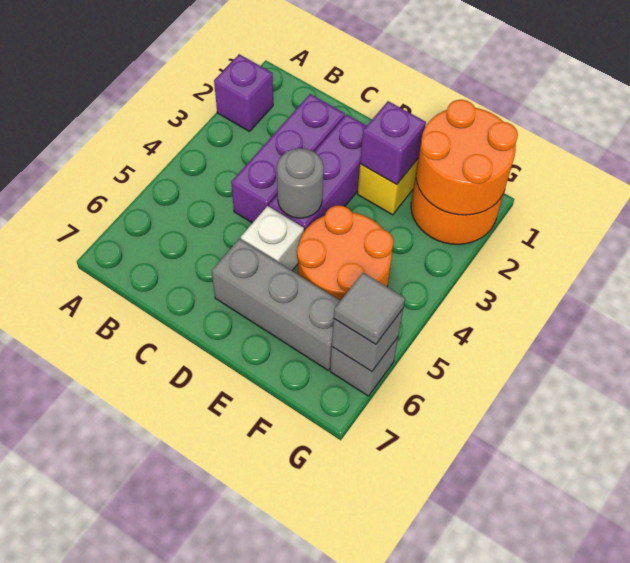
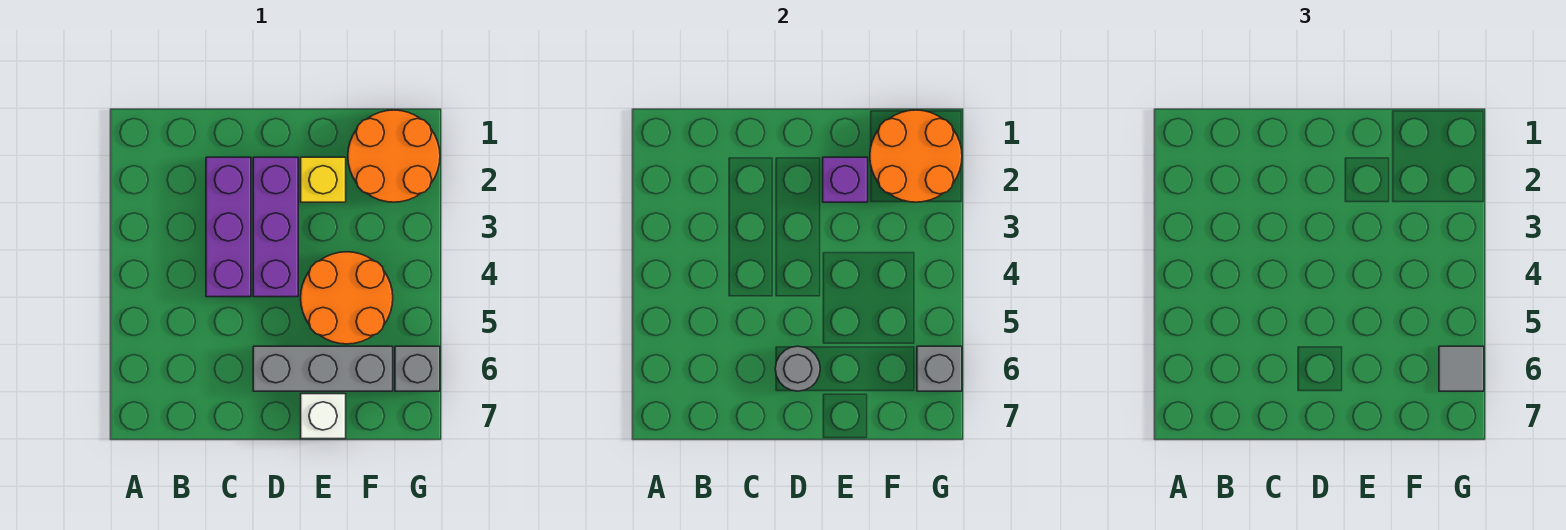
purple brick A2 level 1 -> none
grey round brick D4 level 2 -> grey round brick D6 level 2
white brick D5 level 1 -> white brick E7 level 1

